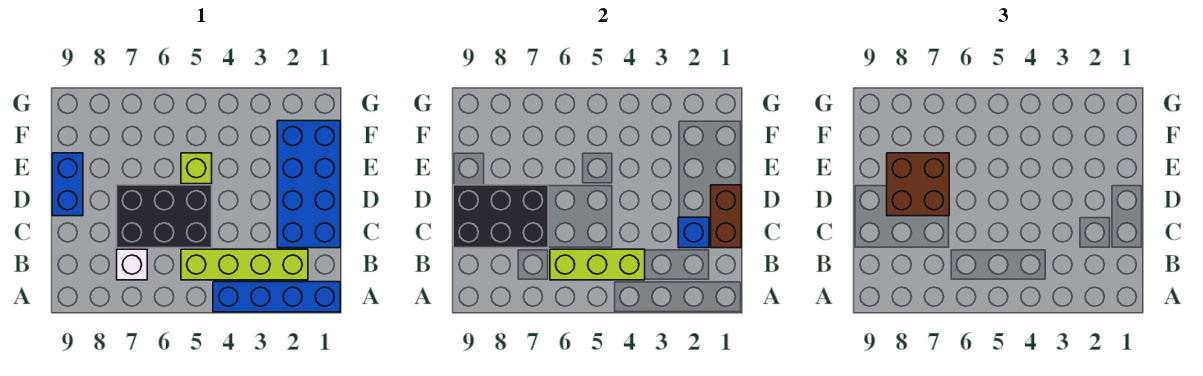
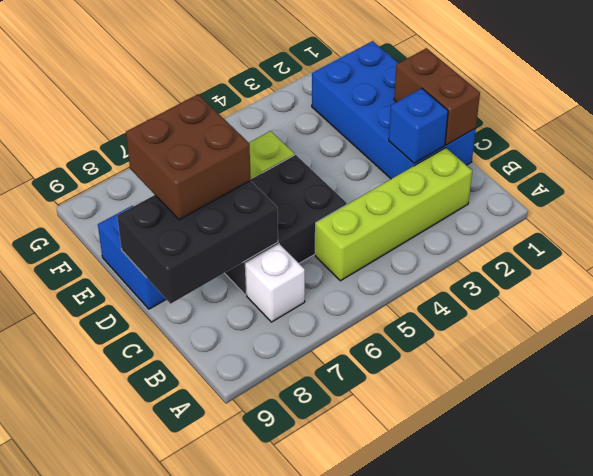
blue brick A1:A4 level 1 -> none
lime brick B4:B6 level 2 -> none

